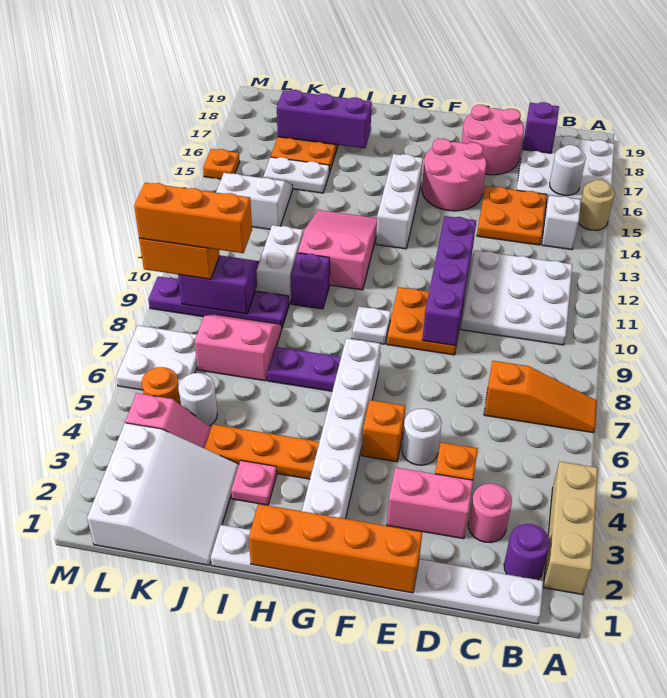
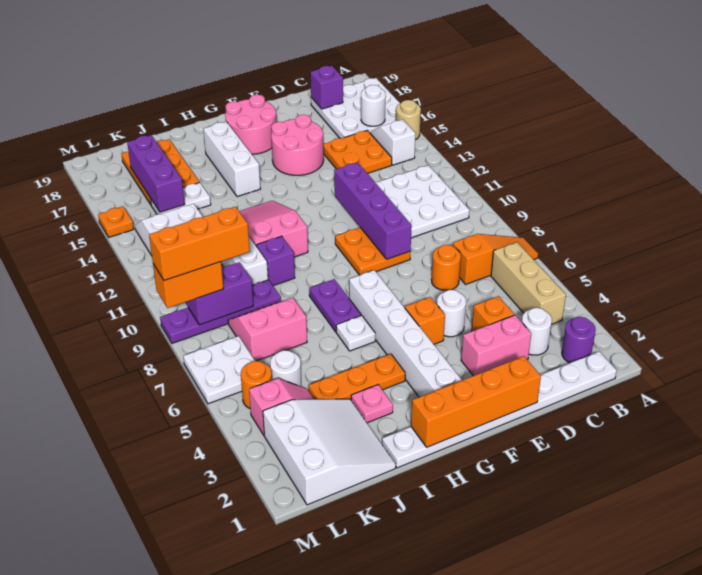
tan brick A2:A4 level 1 -> tan brick B4:B6 level 1
pink round brick C3 level 1 -> white round brick C3 level 1
none -> orange round brick D7 level 1
pink round brick D17:E18 level 1 -> pink round brick F17:G18 level 1
white plate G9 level 1 -> white plate H6 level 1
white brick G13:G15 level 1 -> white brick H15:H17 level 1
purple plate H7:I7 level 1 -> purple plate H7:H8 level 1
purple brick I17:K17 level 2 -> purple brick K15:K17 level 2

